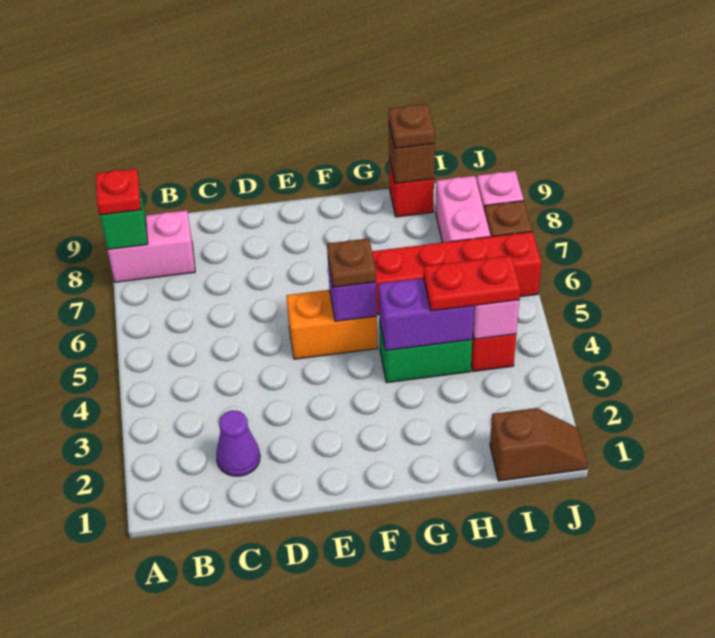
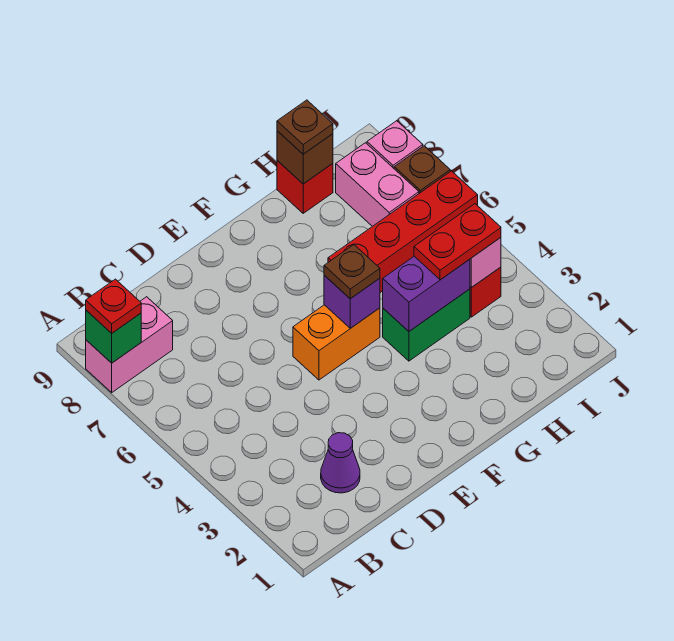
brown slope I1:J1 level 1 top I -> none

